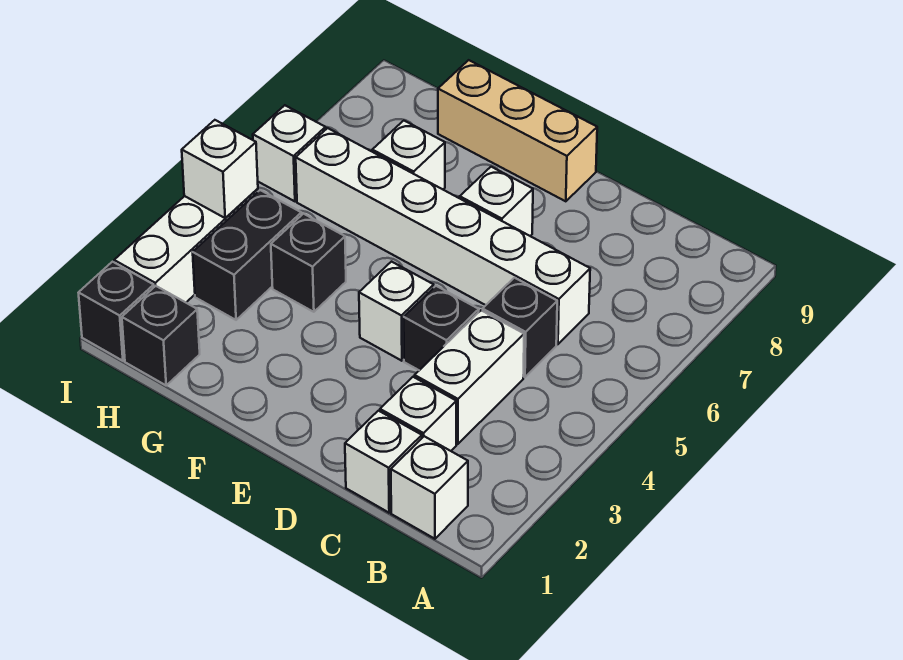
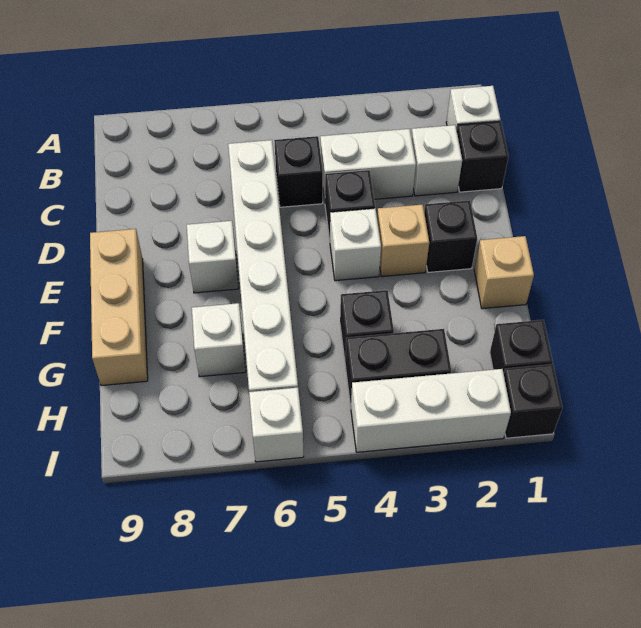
white brick C1 level 1 -> black brick C1 level 1
none -> black brick E2 level 1
none -> tan brick E3 level 1
none -> tan brick F1 level 1
white brick I4 level 2 -> none

